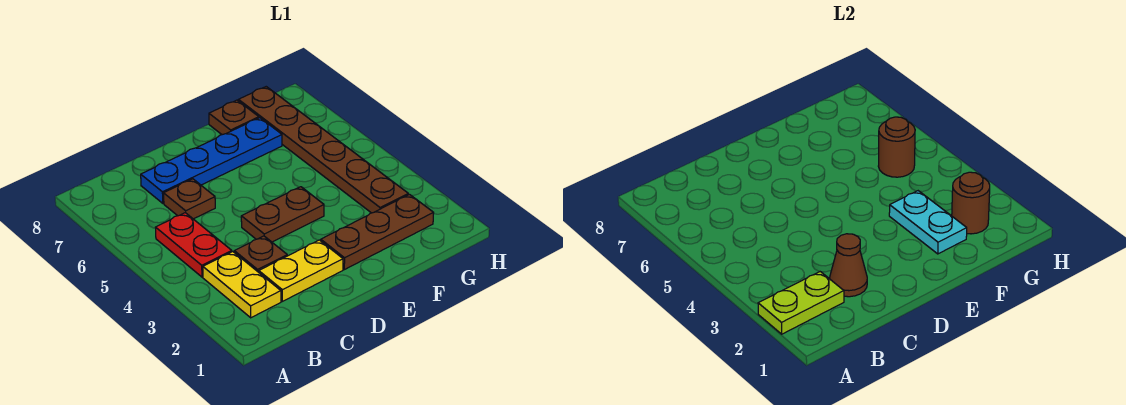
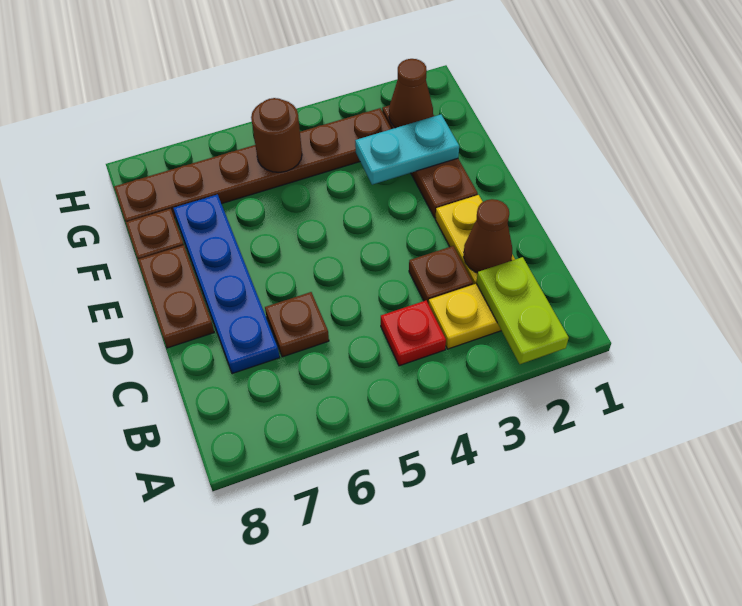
red plate B4:B5 level 1 -> red plate B4 level 1
brown plate D4:E4 level 1 -> brown plate D8:E8 level 1
brown round brick G2 level 2 -> brown cone G2 level 2

